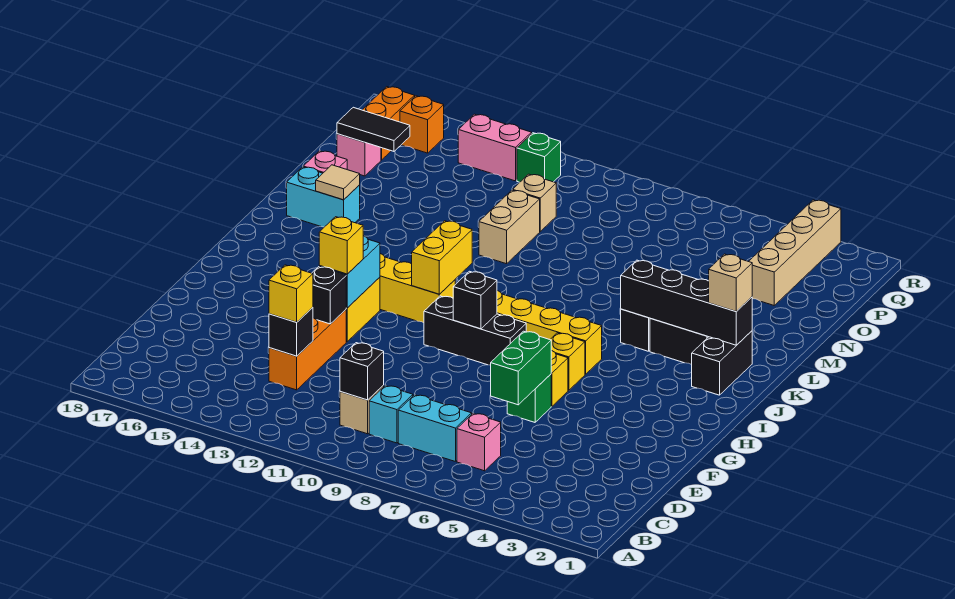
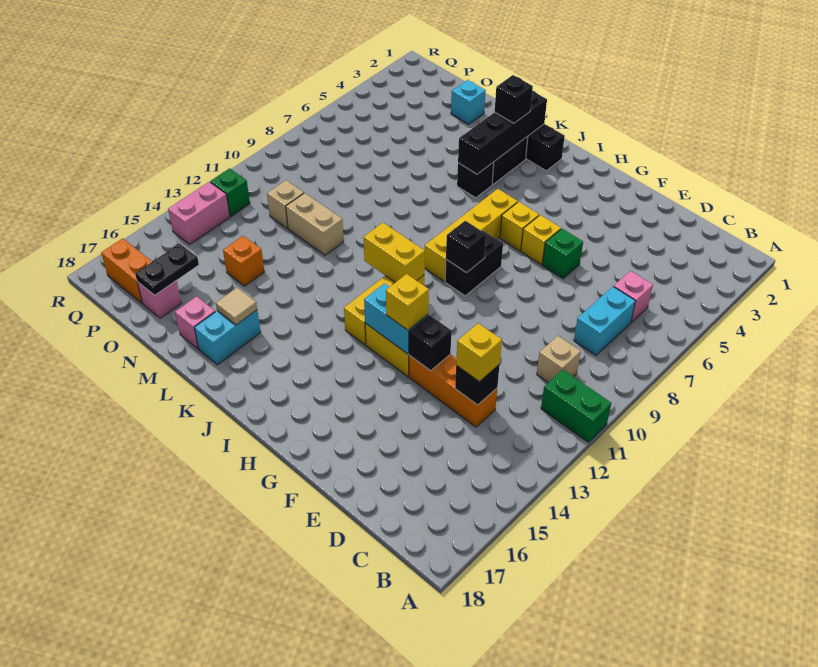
cyan brick C9 level 1 -> cyan brick N2 level 1
black brick C10 level 2 -> black brick K3 level 3
green brick E6:F6 level 2 -> green brick A11:B11 level 1
black brick H8:H10 level 1 -> black brick H8:H9 level 1
tan brick K2 level 3 -> none
tan brick O3:R3 level 1 -> none
black tile O16:O17 level 2 -> black plate O16:O17 level 2
orange brick Q16 level 1 -> orange brick N14 level 1

